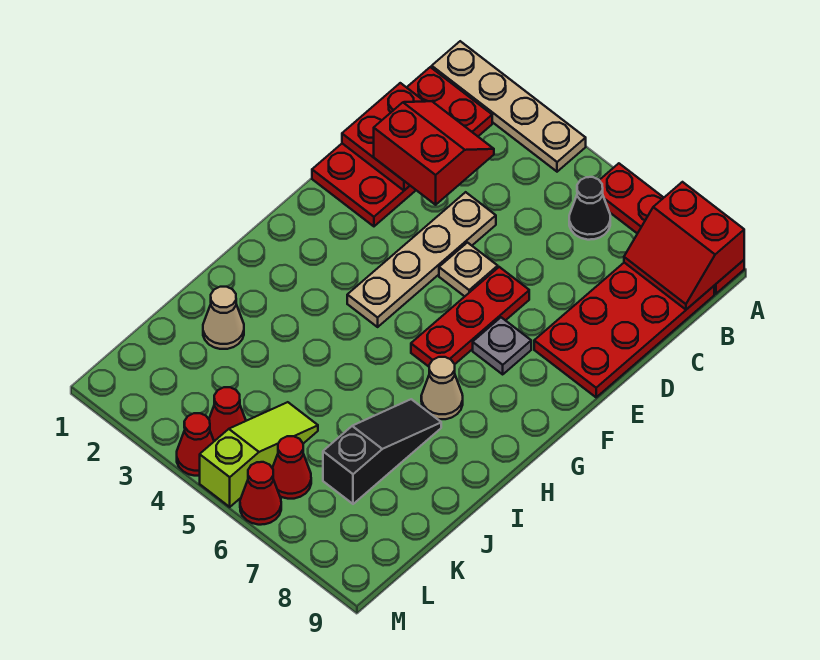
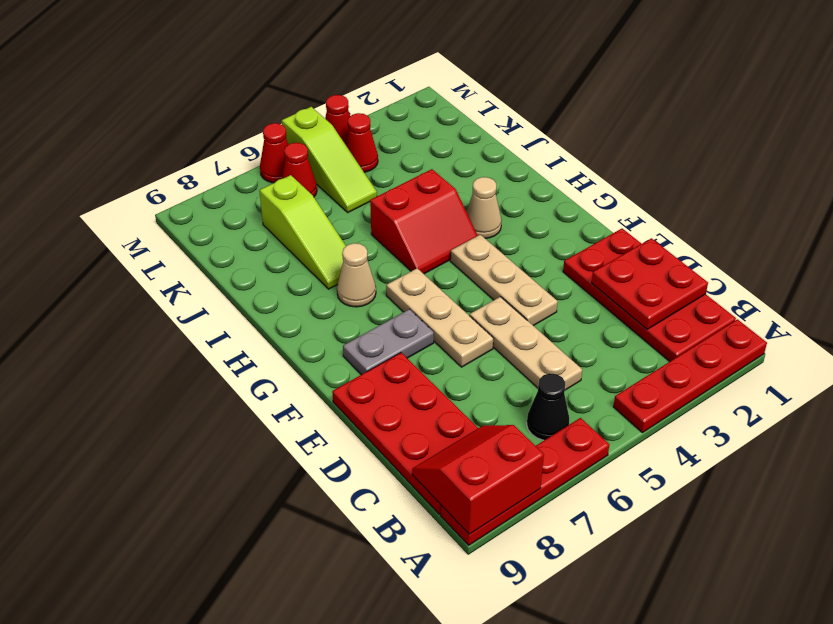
tan plate A1:A4 level 1 -> red plate A1:A4 level 1
red slope C2:D3 level 3 top D -> red slope H4:I5 level 1 top I
tan plate D4:G4 level 1 -> tan plate E4:G4 level 1
tan plate E5 level 1 -> tan plate C5:E5 level 1
red plate E6:G6 level 1 -> tan plate E6:G6 level 1
grey plate F7 level 1 -> grey plate F7:F8 level 1
black slope I7:K7 level 1 top K -> lime slope I7:K7 level 1 top K
tan cone J2 level 1 -> tan cone H3 level 1

